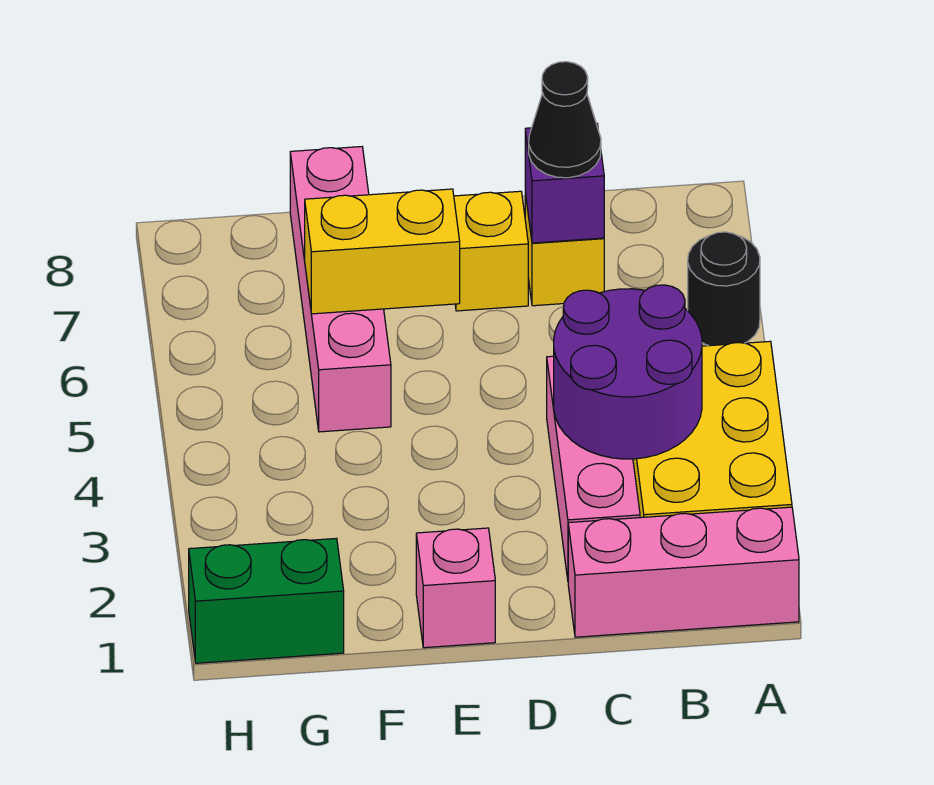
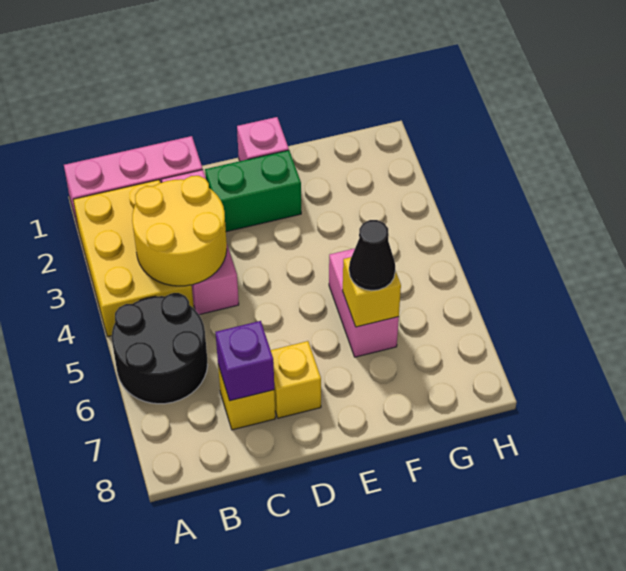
black round brick A6 level 1 -> black round brick A5:B6 level 1
purple round brick B3:C4 level 2 -> yellow round brick B3:C4 level 2
black cone C7 level 3 -> black cone F6 level 3
yellow brick E6:F6 level 2 -> yellow brick F6 level 2
pink brick F5:F8 level 1 -> pink brick F5:F6 level 1
green brick G1:H1 level 1 -> green brick D2:E2 level 1

